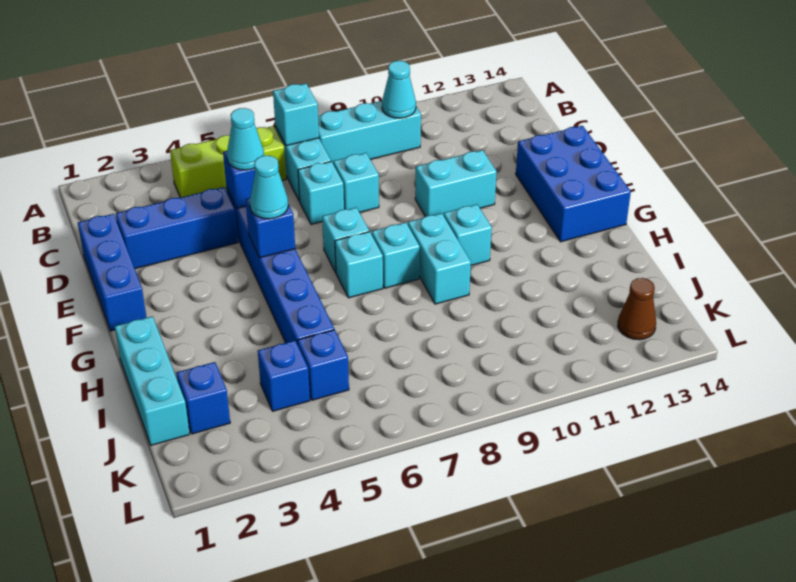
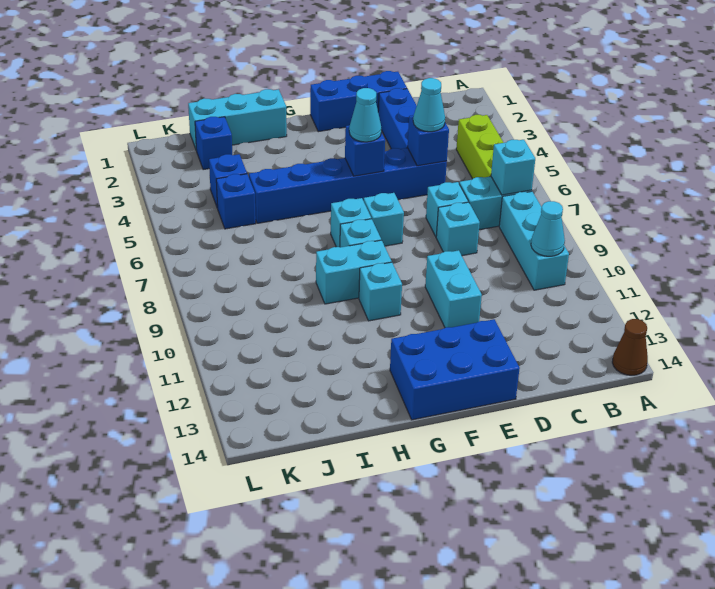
brown cone K13 level 1 -> brown cone A14 level 1

